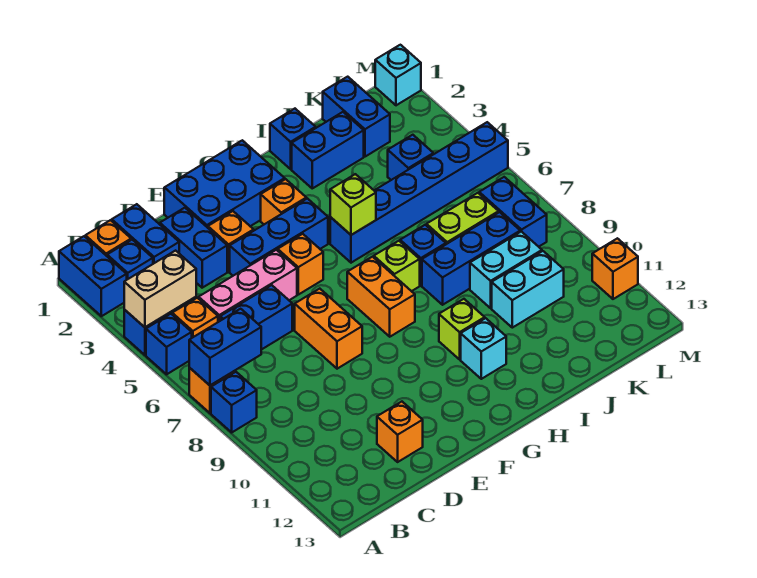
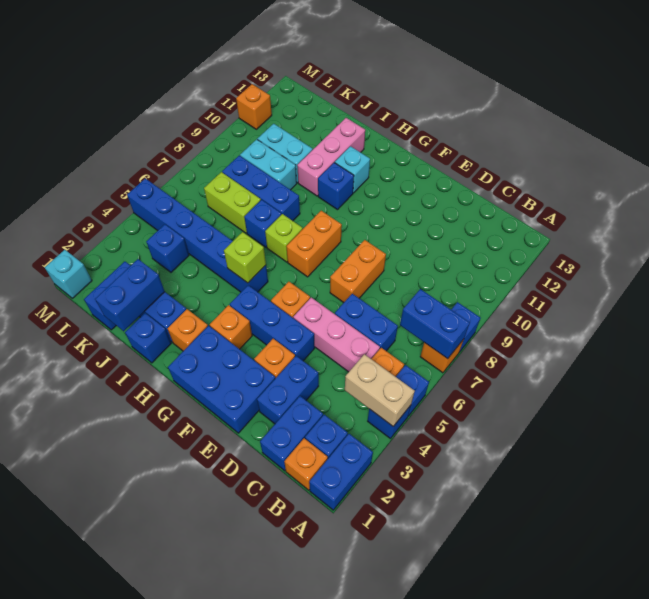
orange brick D12 level 1 -> orange brick H2 level 1
lime brick H10 level 1 -> blue brick H10 level 1
none -> pink brick I10:I12 level 1
blue brick L7:L8 level 1 -> blue brick J1:J2 level 2

